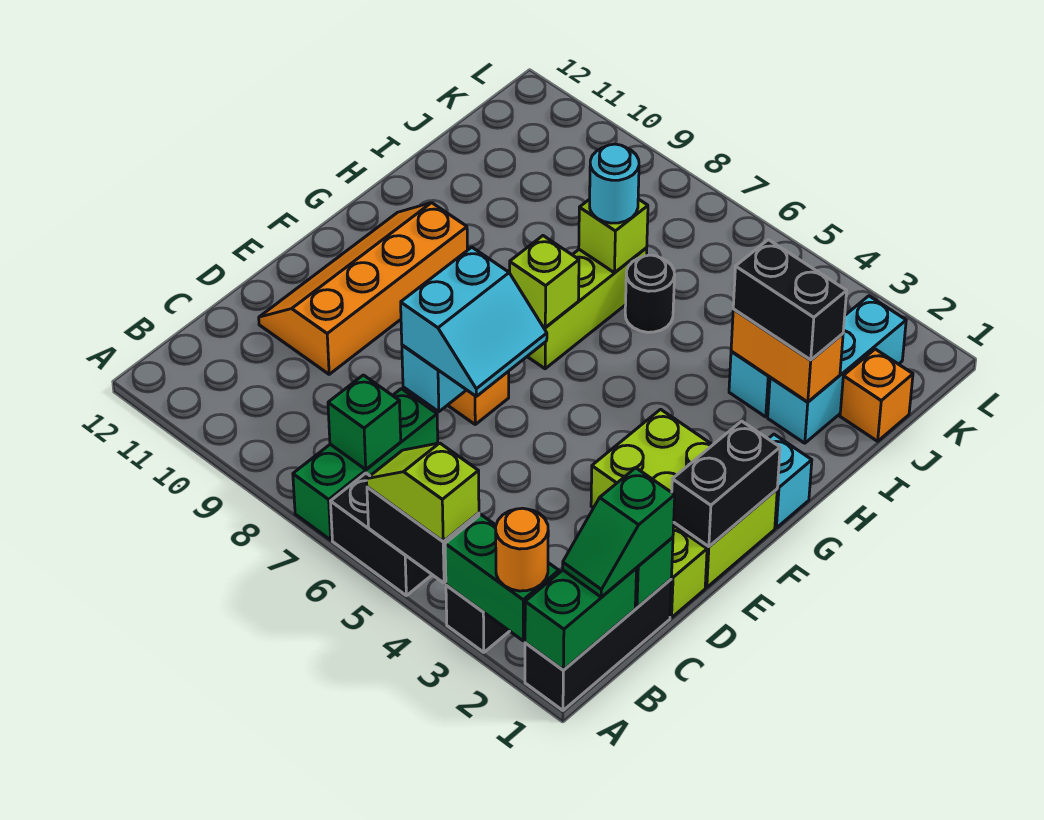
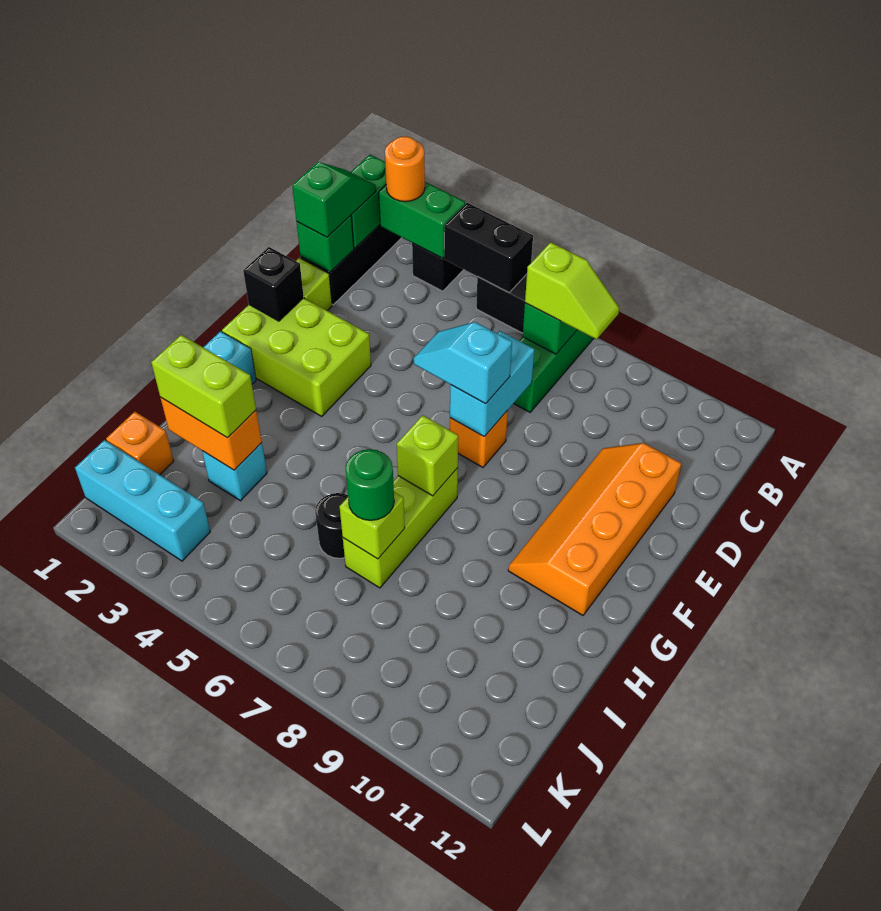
lime slope A4:A5 level 3 top 4 -> lime slope B7:B8 level 3 top 7
cyan slope D6:E7 level 3 top 7 -> cyan slope E6:E7 level 3 top 7
orange slope D10:G11 level 1 top 10 -> orange slope D10:G11 level 1 top 11
black brick E1:F1 level 2 -> black brick E1 level 2
cyan brick I2:K2 level 1 -> cyan brick K1:K3 level 1
black brick I2:I3 level 3 -> lime brick I2:I3 level 3
cyan round brick I7 level 3 -> green round brick I7 level 3

